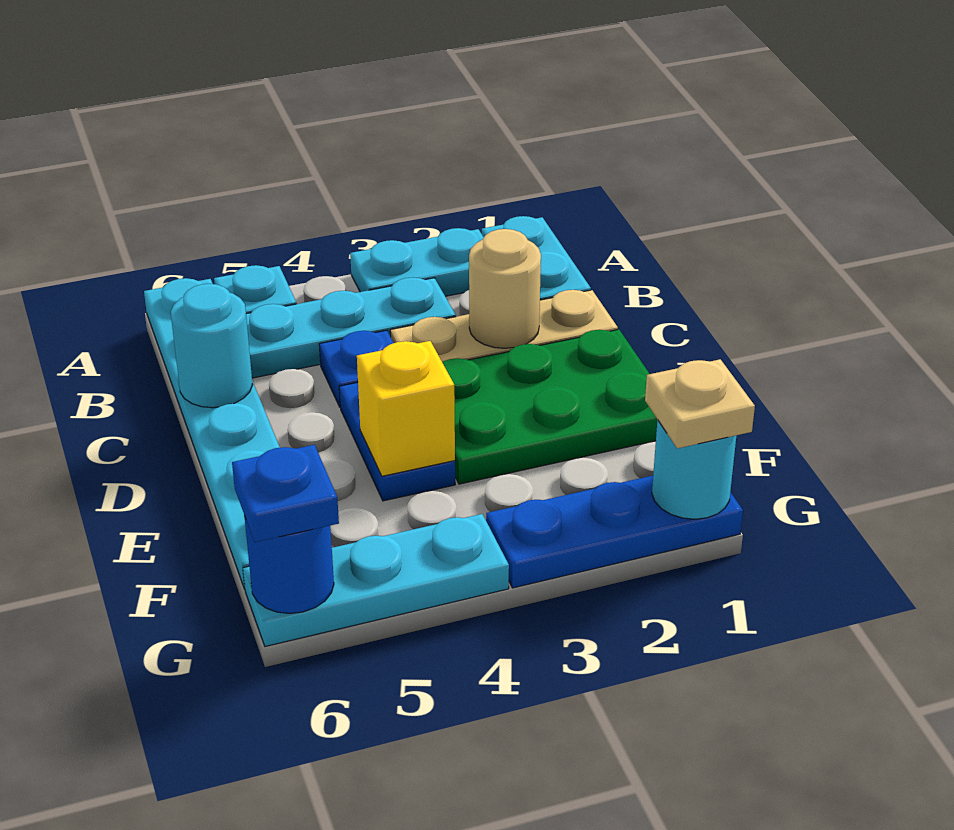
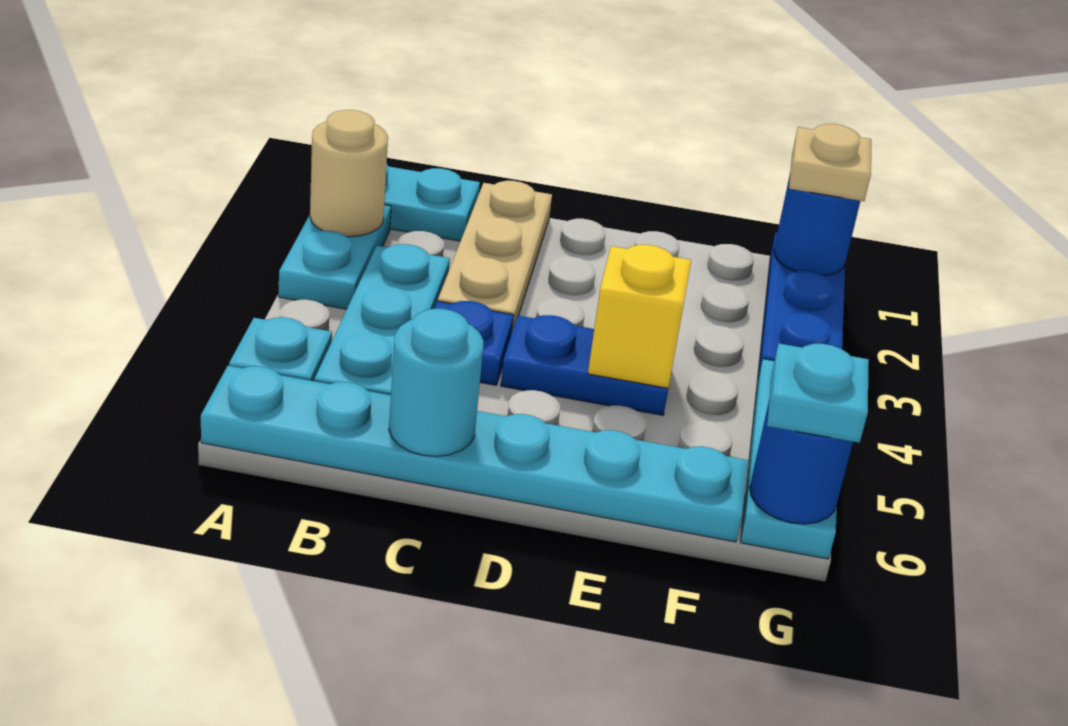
tan round brick C2 level 2 -> tan round brick A2 level 2
green plate D1:E3 level 1 -> none
cyan round brick G1 level 2 -> blue round brick G1 level 2
blue plate G6 level 3 -> cyan plate G6 level 3

